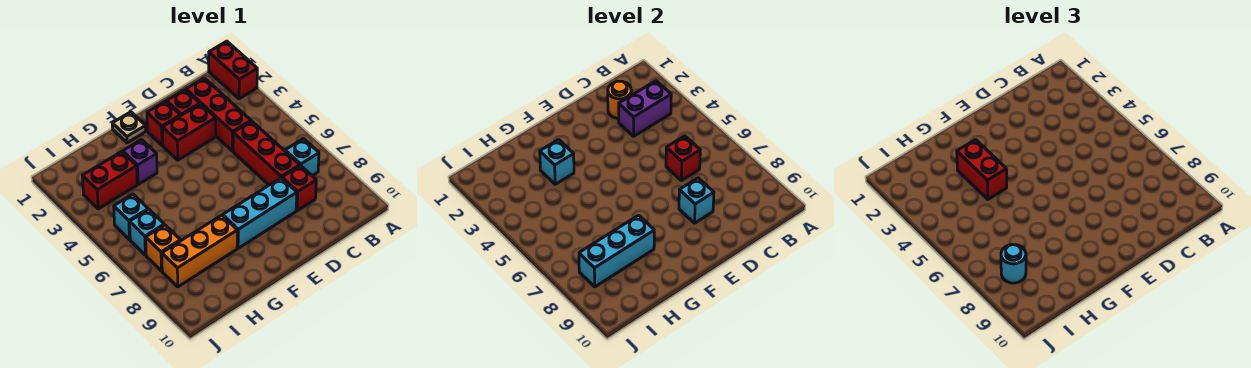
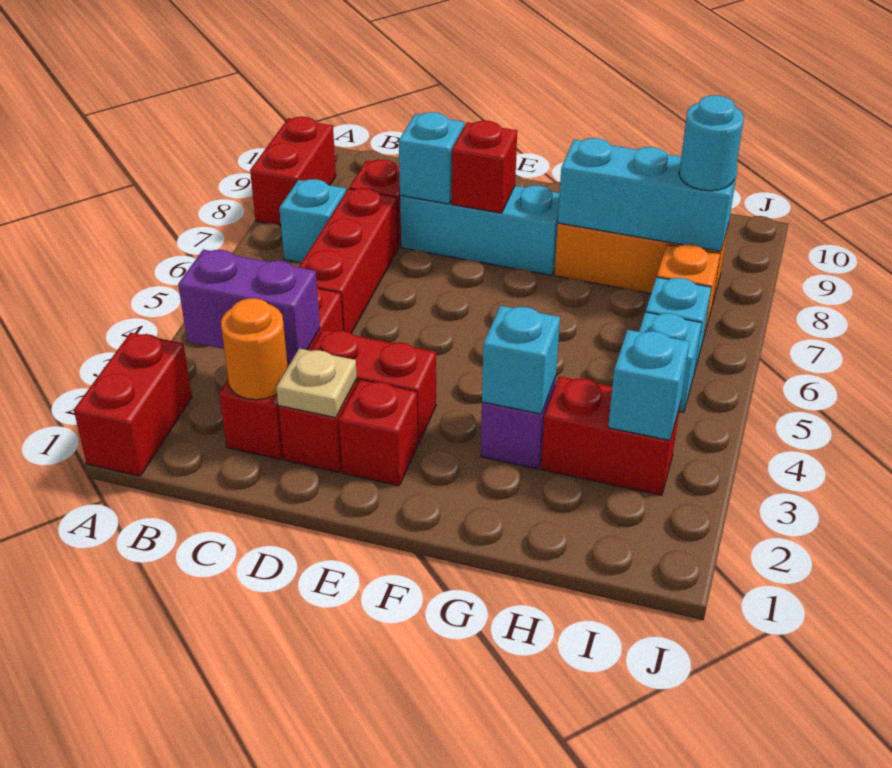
red brick C6 level 2 -> red brick E8 level 2
tan plate F1 level 1 -> tan plate D2 level 2
red brick G3:G4 level 3 -> red brick A8:A9 level 1
none -> cyan brick I3 level 2

